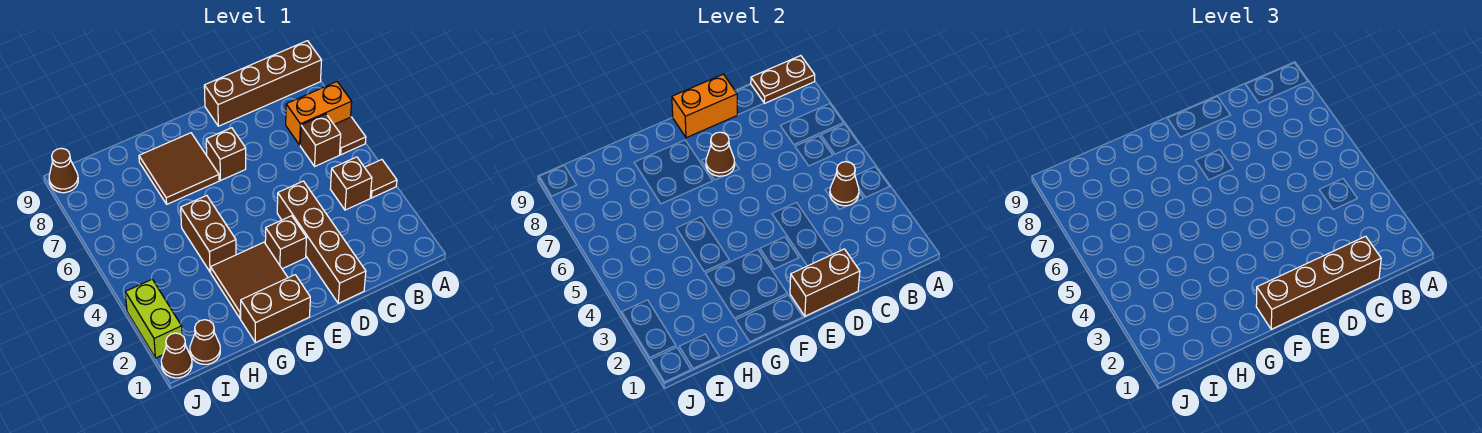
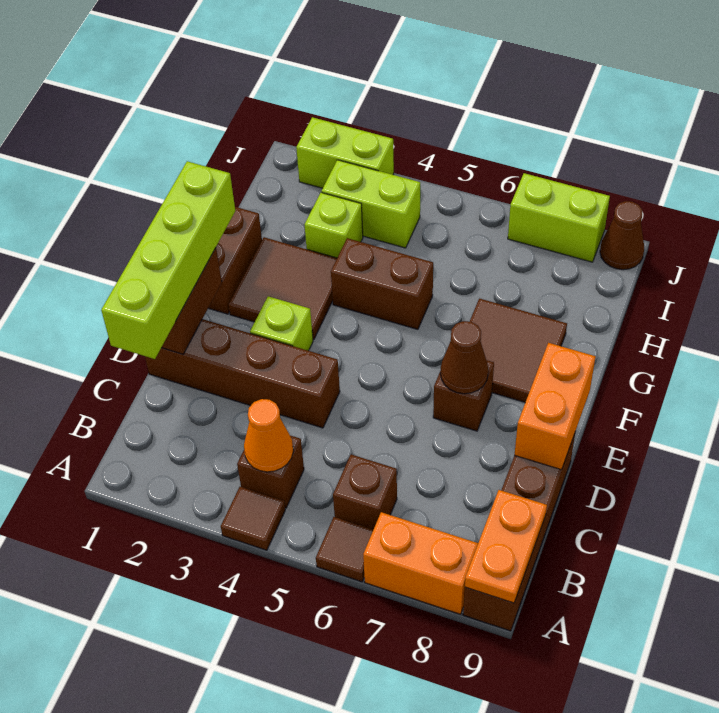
orange brick A7:B7 level 1 -> orange brick A7:A8 level 1
brown plate A9:B9 level 2 -> orange plate A9:B9 level 2
brown cone B4 level 2 -> orange cone B4 level 2
brown brick C1:F1 level 3 -> lime brick C1:F1 level 3
brown brick E3 level 1 -> lime brick E3 level 1
none -> lime brick H3 level 1
brown cone I1 level 1 -> none
none -> lime brick I3:I4 level 1
brown cone J1 level 1 -> none
none -> lime brick J7:J8 level 1

